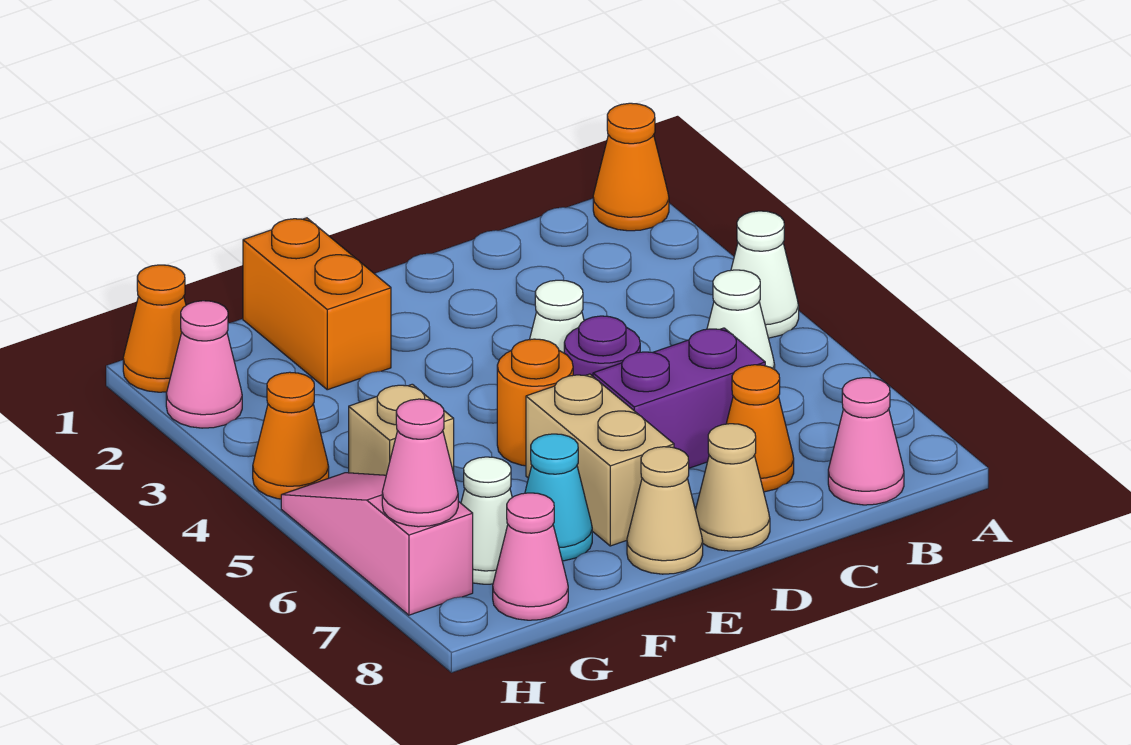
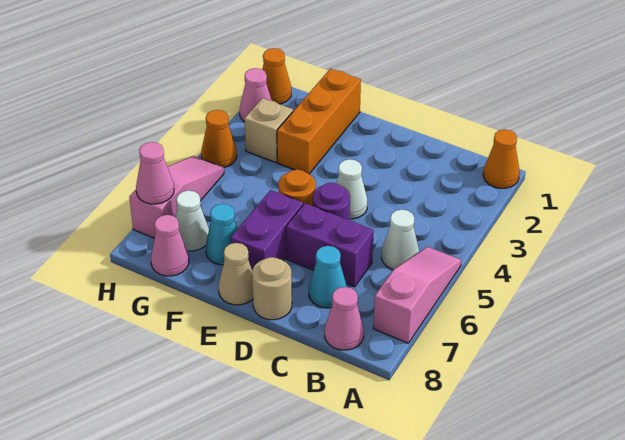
white cone A4 level 1 -> none
none -> pink slope A5:A7 level 1 top 7
orange cone C7 level 1 -> cyan cone C7 level 1
tan cone D8 level 1 -> tan round brick D8 level 1
tan brick E6:E7 level 1 -> purple brick E6:E7 level 1
orange brick F1:F2 level 1 -> orange brick F1:F3 level 1
tan brick G5 level 1 -> tan brick G3 level 1

